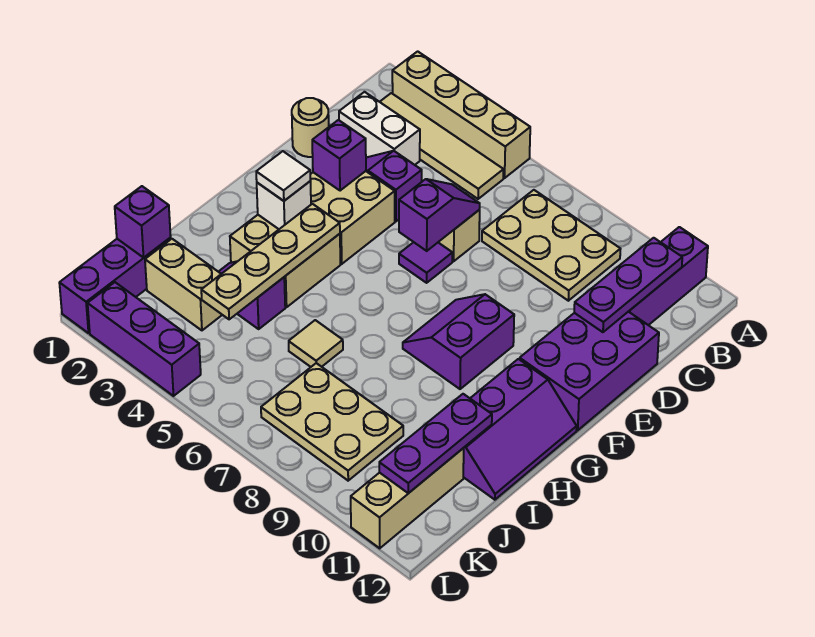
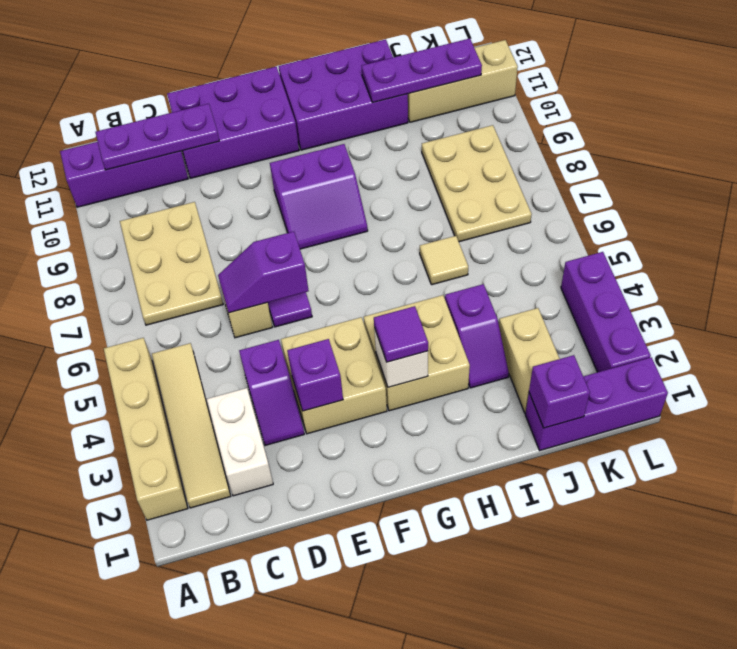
tan round brick D1 level 1 -> none
white tile G3 level 3 -> purple tile G3 level 3
tan plate G4:J4 level 2 -> none
purple slope G11:I12 level 1 top 11 -> purple brick G11:I12 level 1

